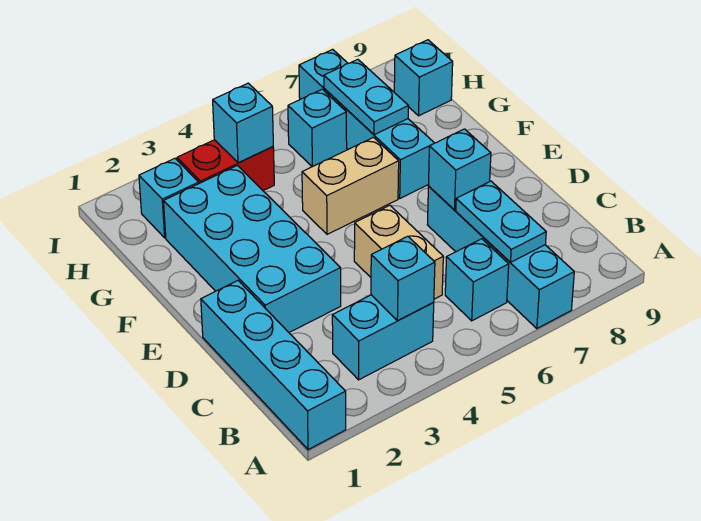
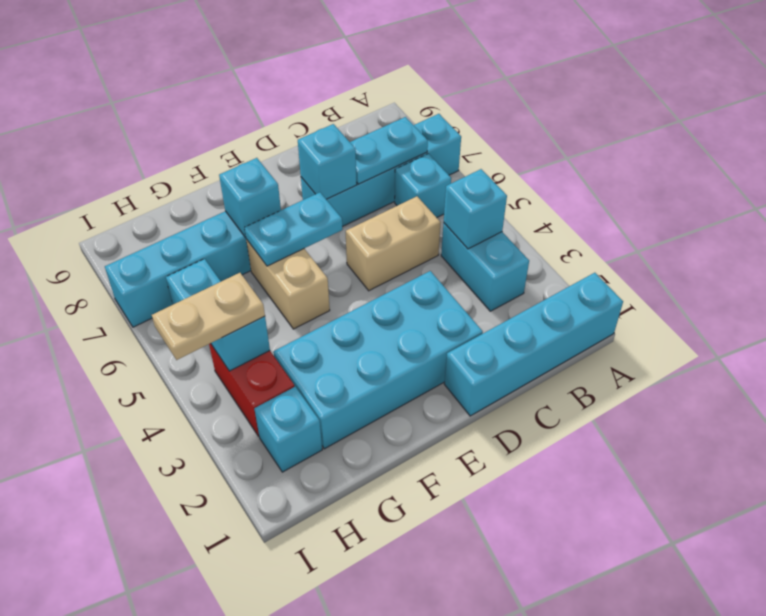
cyan plate G7:H7 level 2 -> cyan plate E6:F6 level 2
none -> tan plate H4:I4 level 3
cyan brick H9 level 1 -> cyan brick F7 level 2

